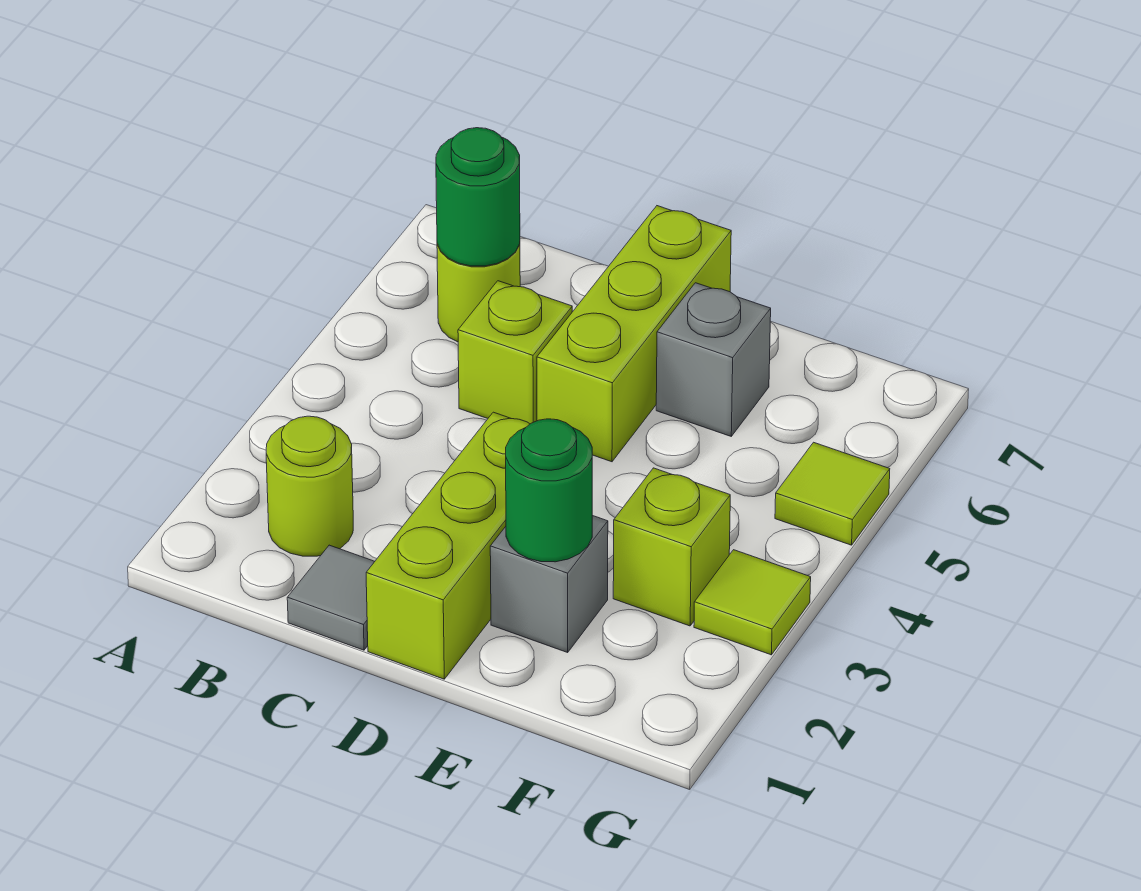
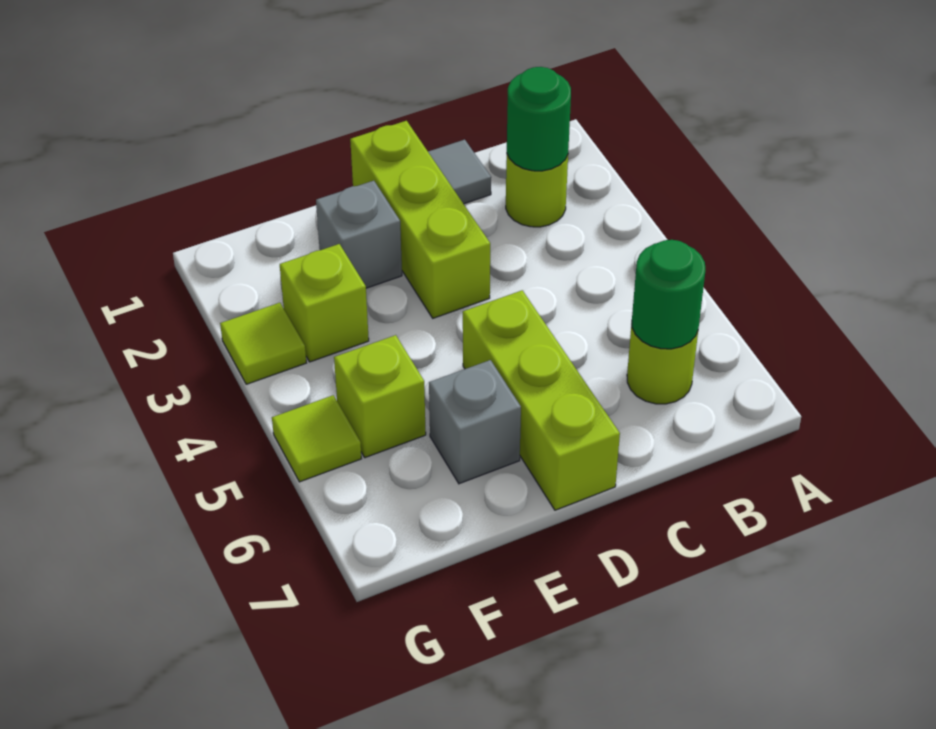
lime brick C5 level 1 -> lime brick F5 level 1
green round brick E2 level 2 -> green round brick B2 level 2

